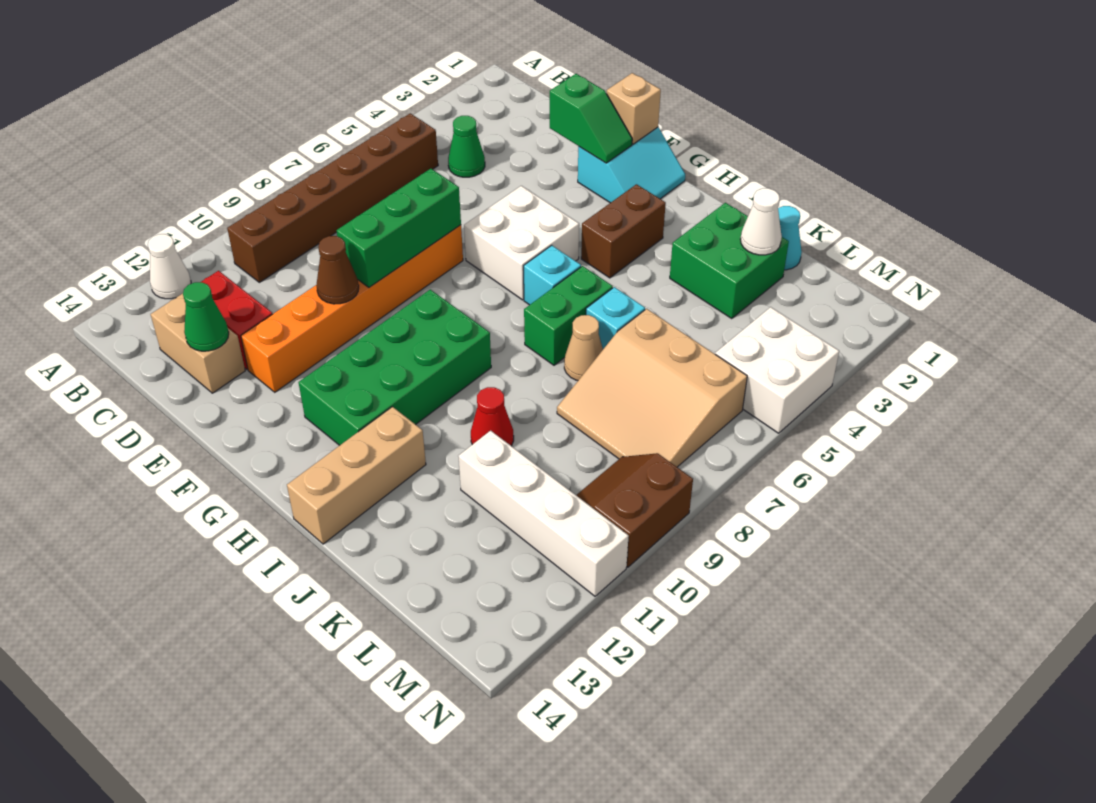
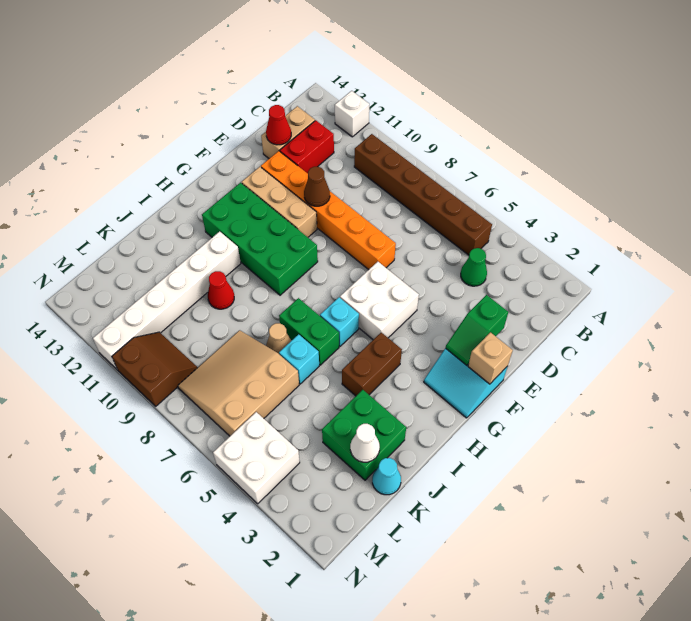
white cone A12 level 1 -> white brick A12 level 1
green cone D13 level 2 -> red cone D13 level 2
green brick E7:E9 level 2 -> none
brown brick H3:H4 level 1 -> brown brick H4:I4 level 1
tan brick I12:I14 level 1 -> tan brick F10:F12 level 1
white brick K11:N11 level 1 -> white brick I11:N11 level 1

